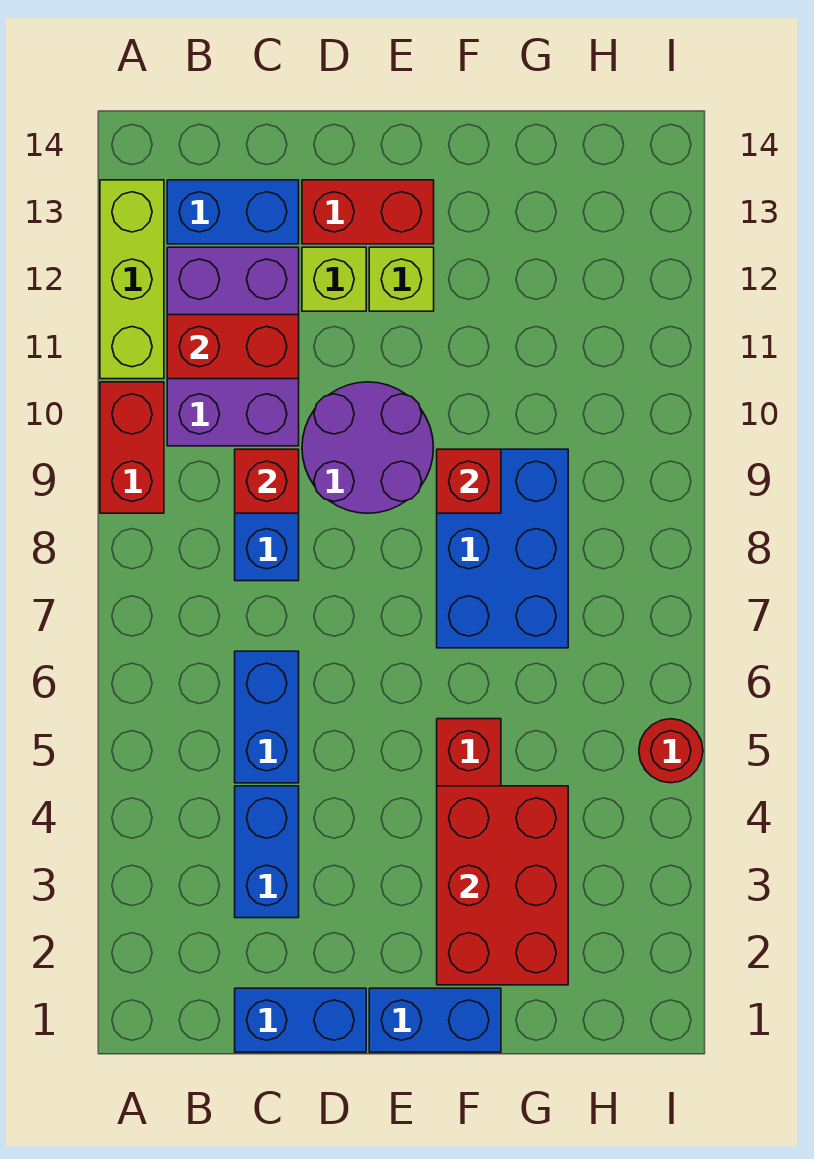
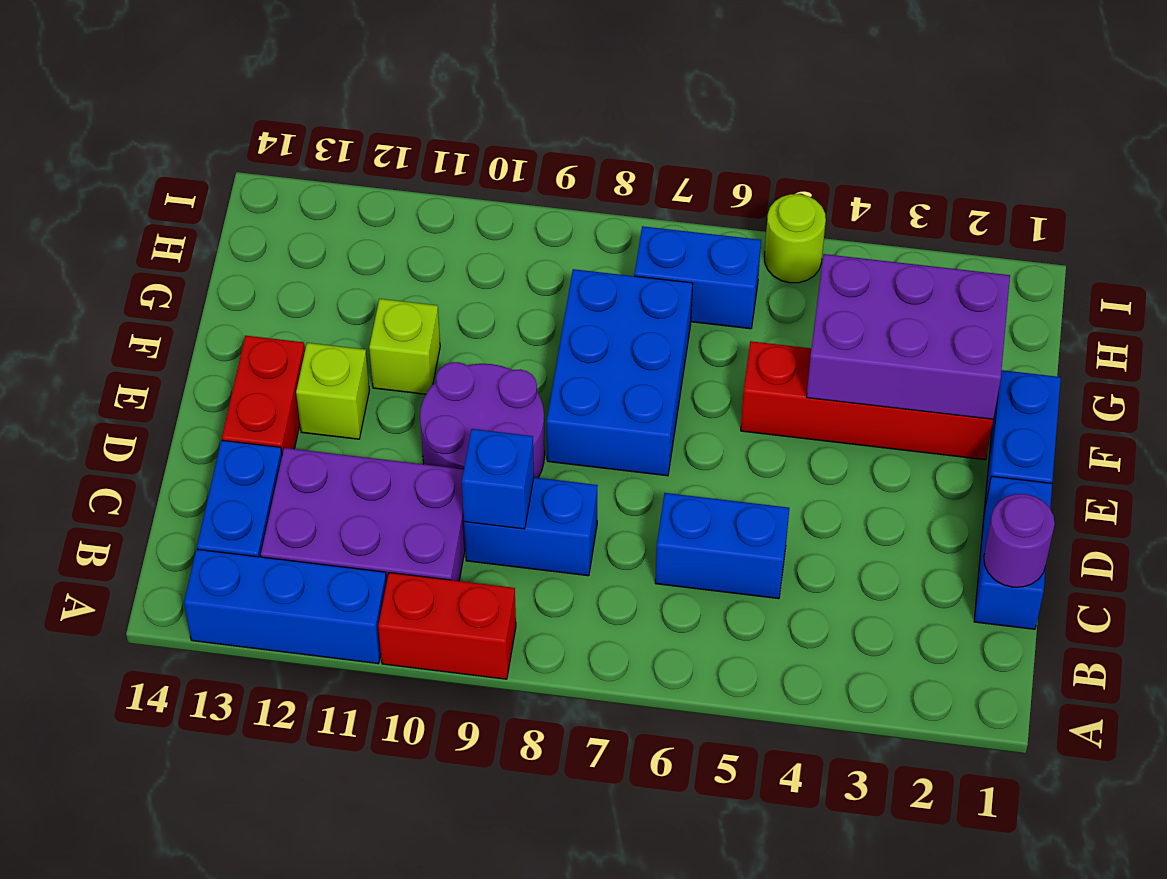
lime brick A11:A13 level 1 -> blue brick A11:A13 level 1
red brick B11:C11 level 2 -> none
none -> purple round brick C1 level 2
blue brick C3:C4 level 1 -> blue brick H6:H7 level 1
red brick C9 level 2 -> blue brick C9 level 2
lime brick D12 level 1 -> lime brick F11 level 1
red brick F2:G4 level 2 -> purple brick F2:G4 level 2
blue brick F7:G9 level 1 -> blue brick E7:G8 level 1
red brick F9 level 2 -> none
red round brick I5 level 1 -> lime round brick I5 level 1

